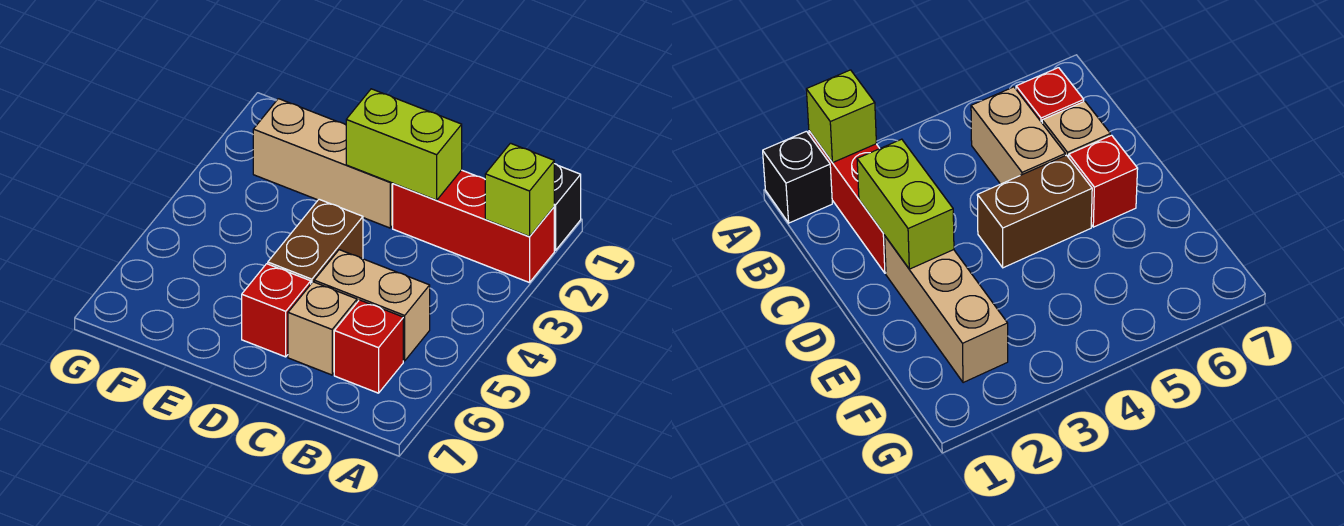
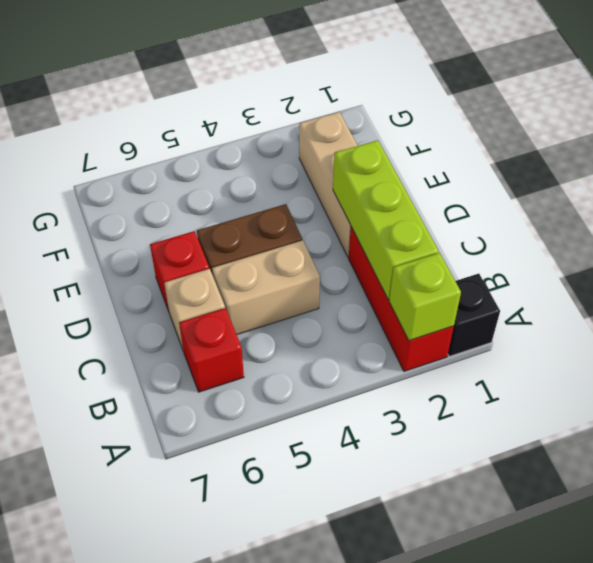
tan brick B5:C5 level 1 -> tan brick C4:C5 level 1
lime brick C2:D2 level 2 -> lime brick B2:D2 level 2

